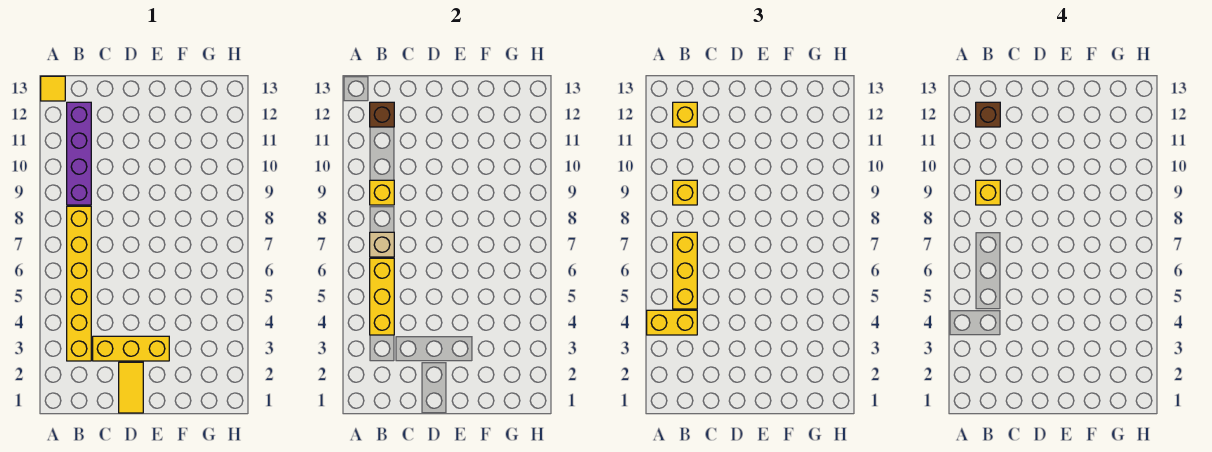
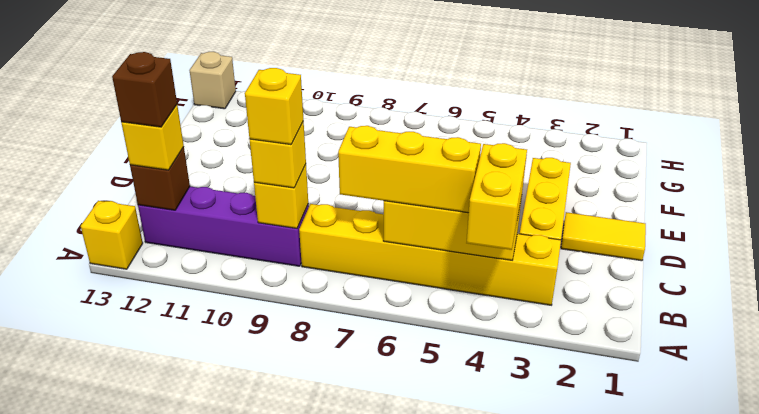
yellow tile A13 level 1 -> yellow brick A13 level 1
tan brick B7 level 2 -> tan brick H13 level 1

